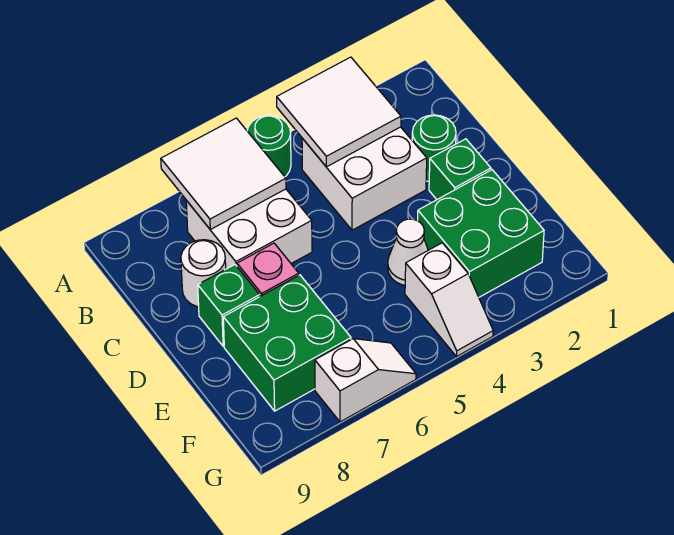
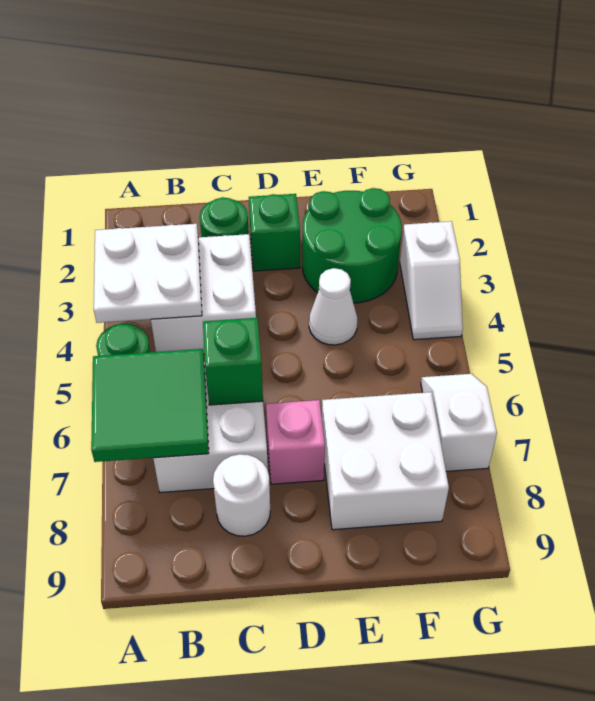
white tile A3:B4 level 2 -> white plate A3:B4 level 2
white tile A6:B7 level 2 -> green tile A6:B7 level 2
green brick D8 level 1 -> green brick C6 level 2
green brick E2:F3 level 1 -> green round brick E2:F3 level 1
green brick E7:F8 level 1 -> white brick E7:F8 level 1
white slope F4:G4 level 1 top F -> white slope G3:G4 level 1 top 3

